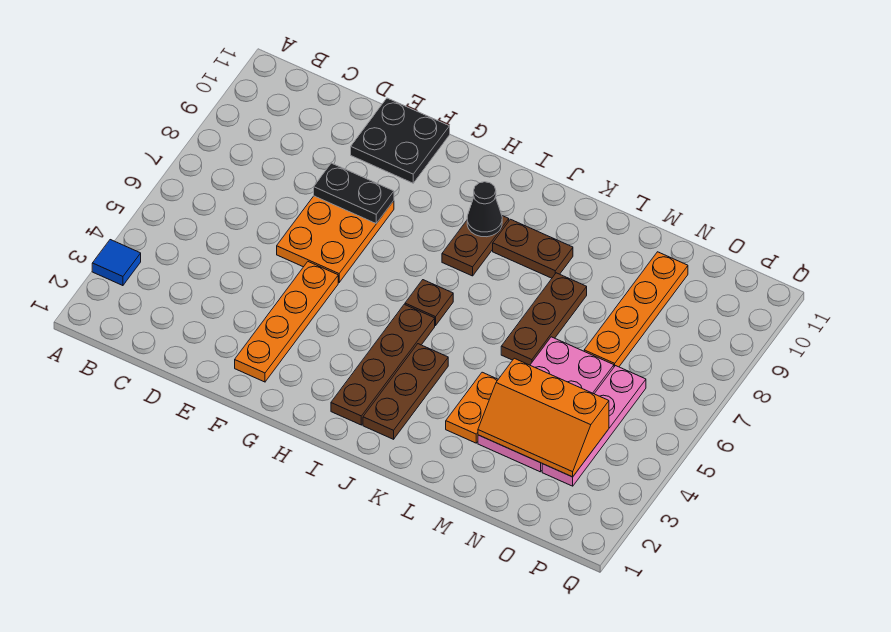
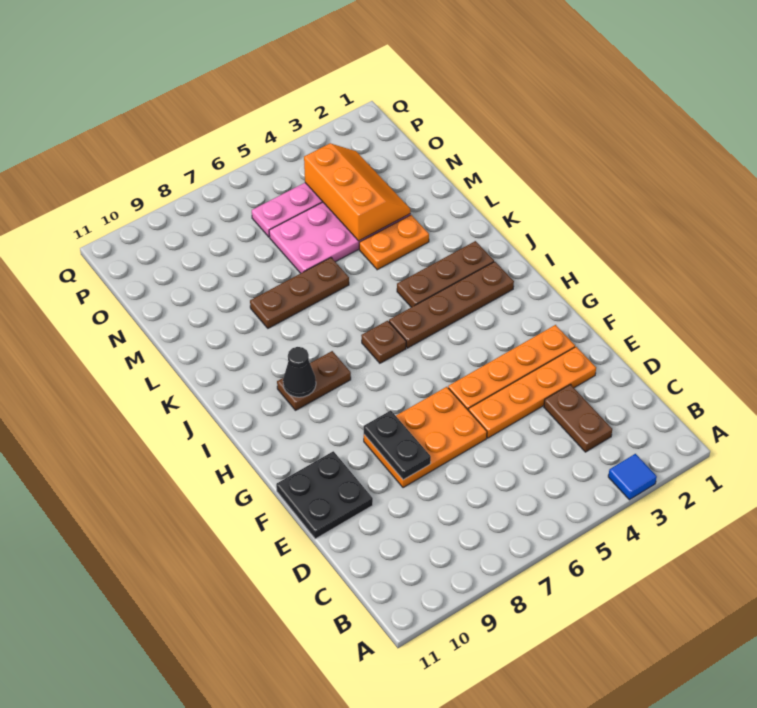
brown plate J9:K9 level 1 -> brown plate C3:D3 level 1
orange plate N7:N10 level 1 -> orange plate E2:E5 level 1

